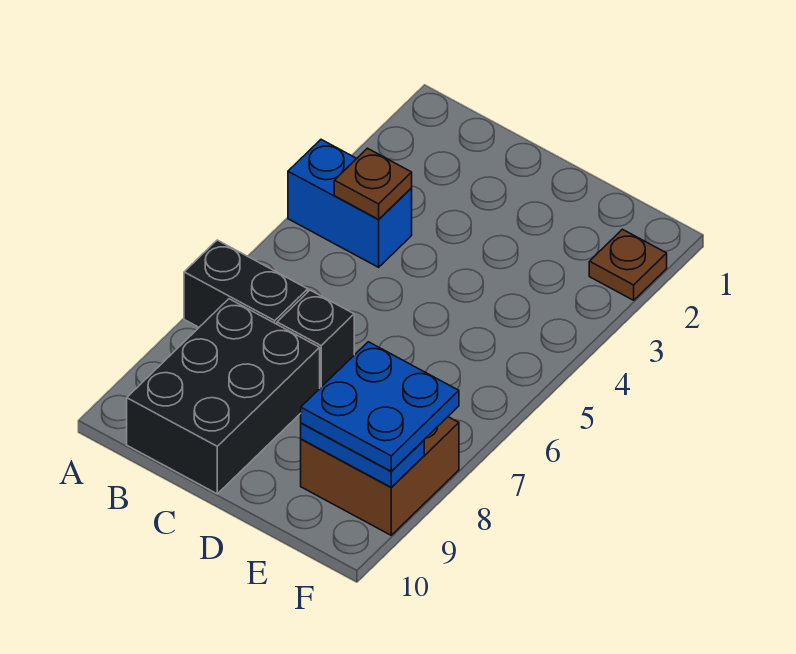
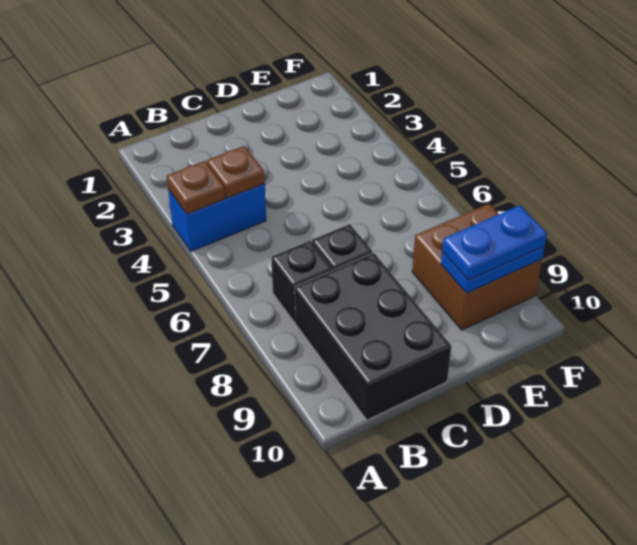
black brick A7:B7 level 1 -> black brick B7 level 1
blue plate E8:F9 level 3 -> blue plate E9:F9 level 3
brown plate F2 level 1 -> brown plate A4 level 2

